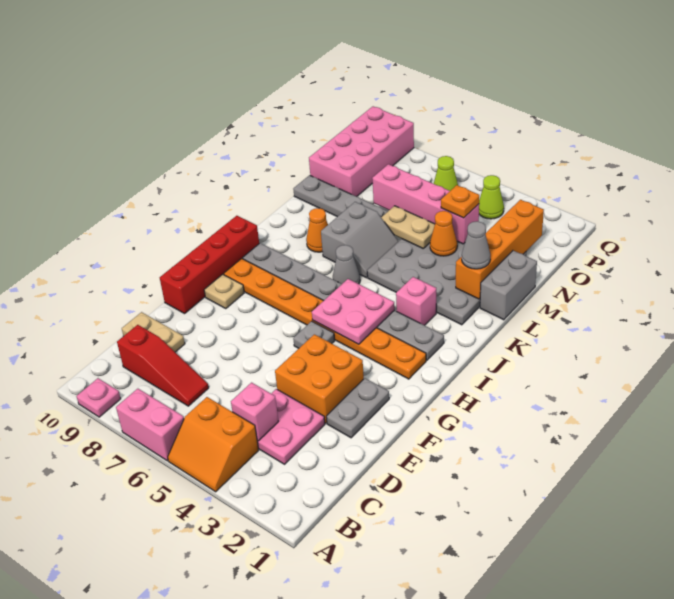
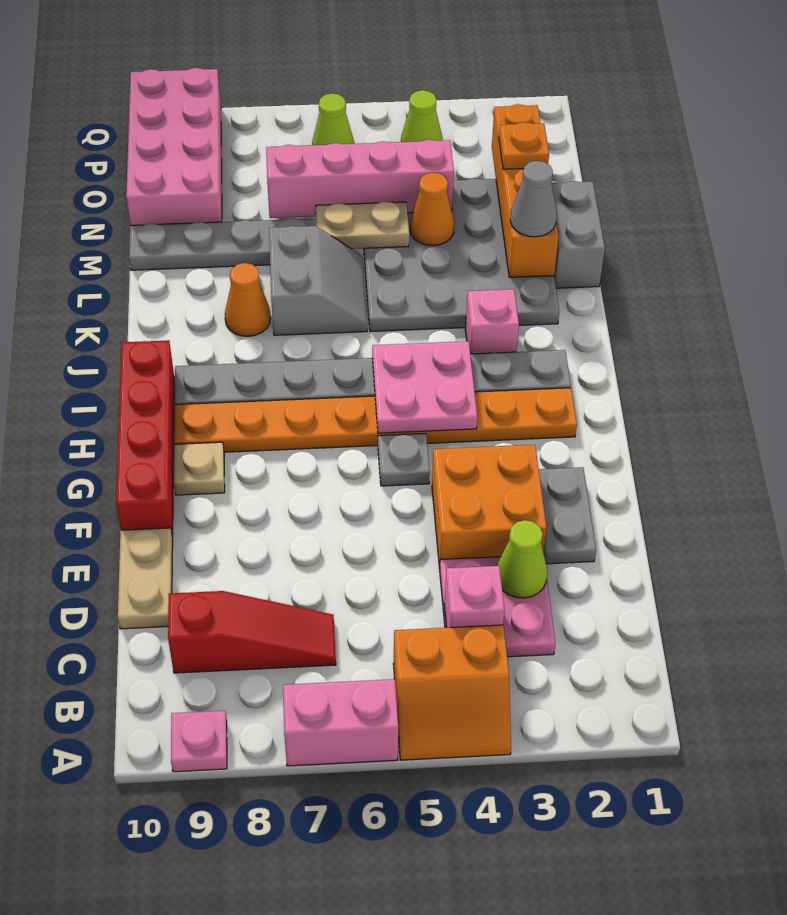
none -> lime cone D3 level 2
tan plate D9:D10 level 1 -> tan plate D10:E10 level 1
grey cone J6 level 1 -> none
orange plate N4 level 3 -> orange plate N2 level 3

